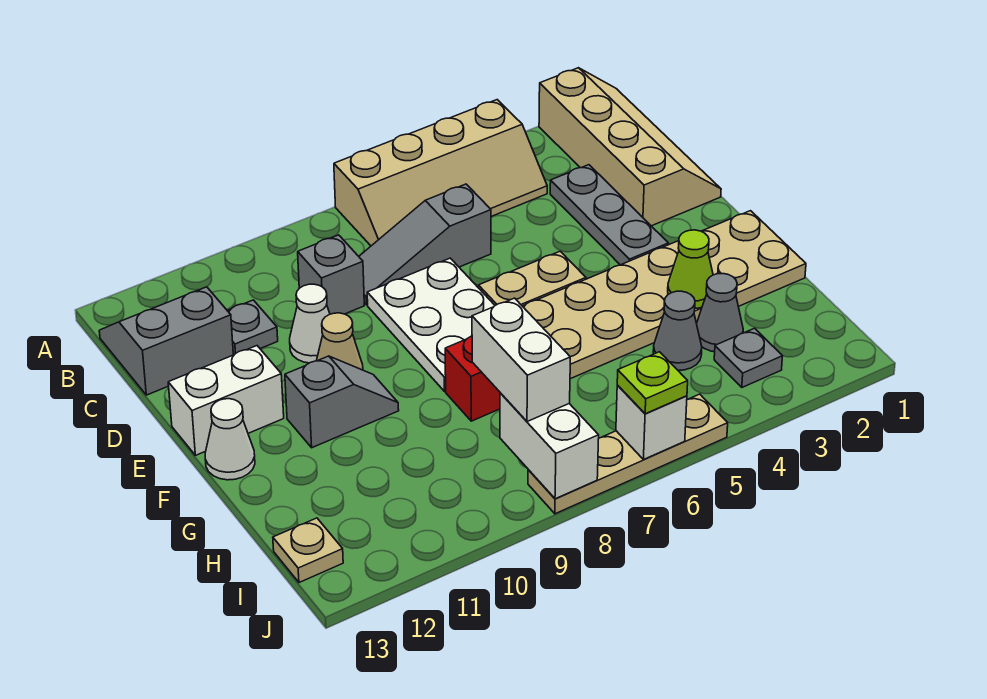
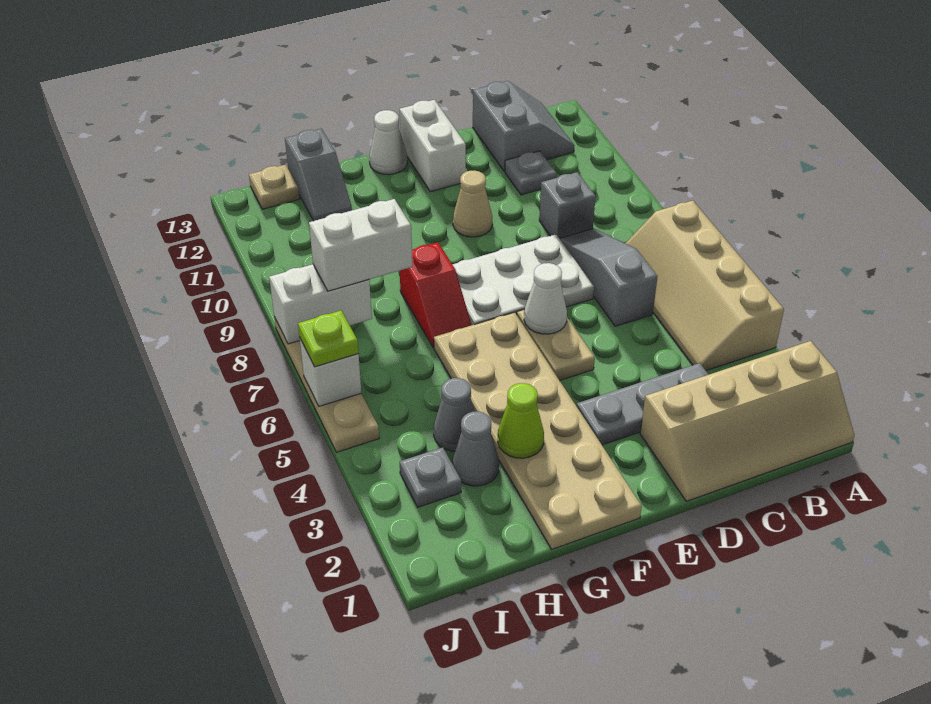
white cone D10 level 1 -> white cone E6 level 2
grey slope F10:F11 level 1 top 11 -> grey slope H12:H13 level 1 top 13

